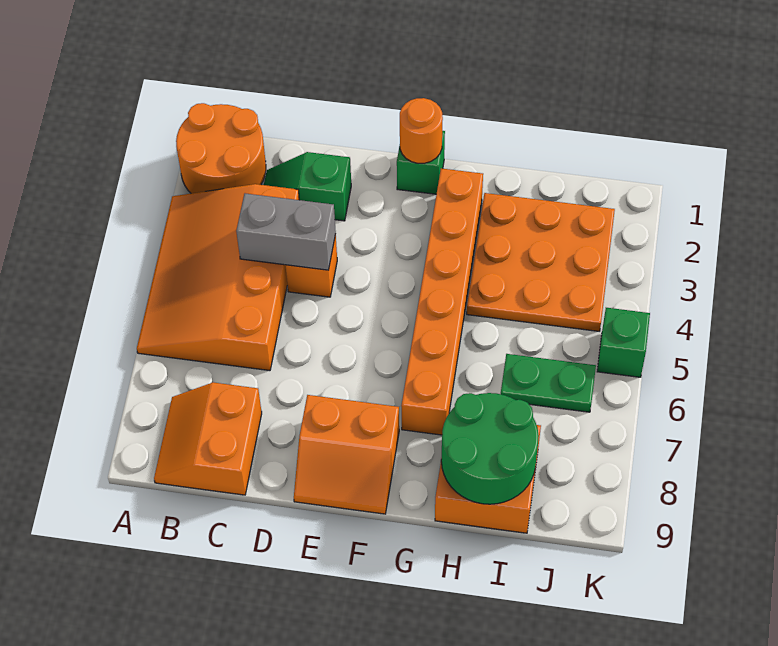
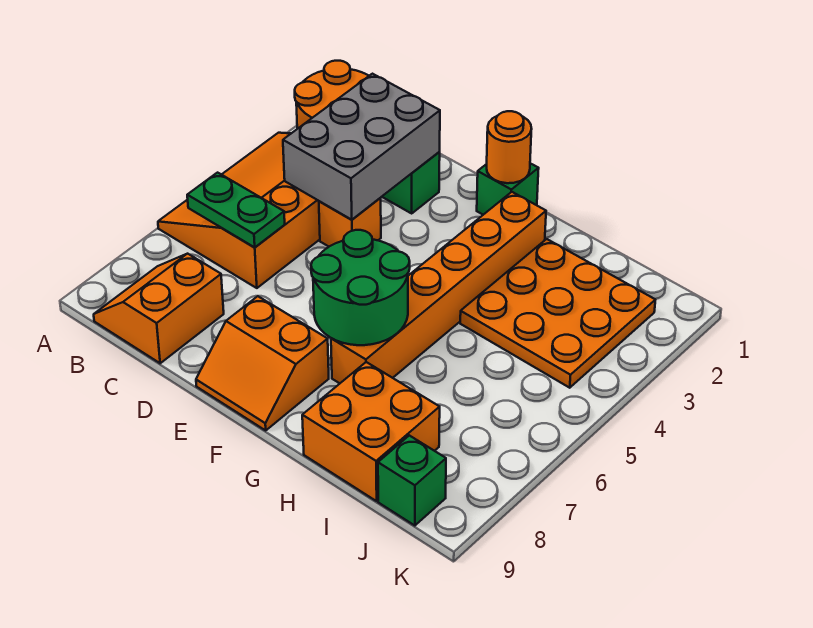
grey brick C4:D4 level 2 -> grey brick C2:D4 level 2
green round brick H8:I9 level 2 -> green round brick F6:G7 level 2
green plate I6:J6 level 1 -> green plate B6:C6 level 2
green brick K5 level 1 -> green brick J9 level 1

